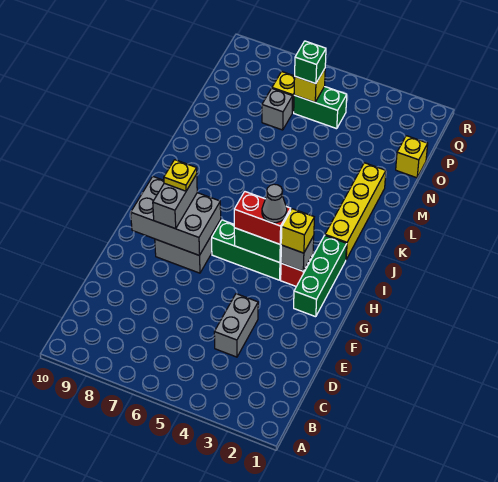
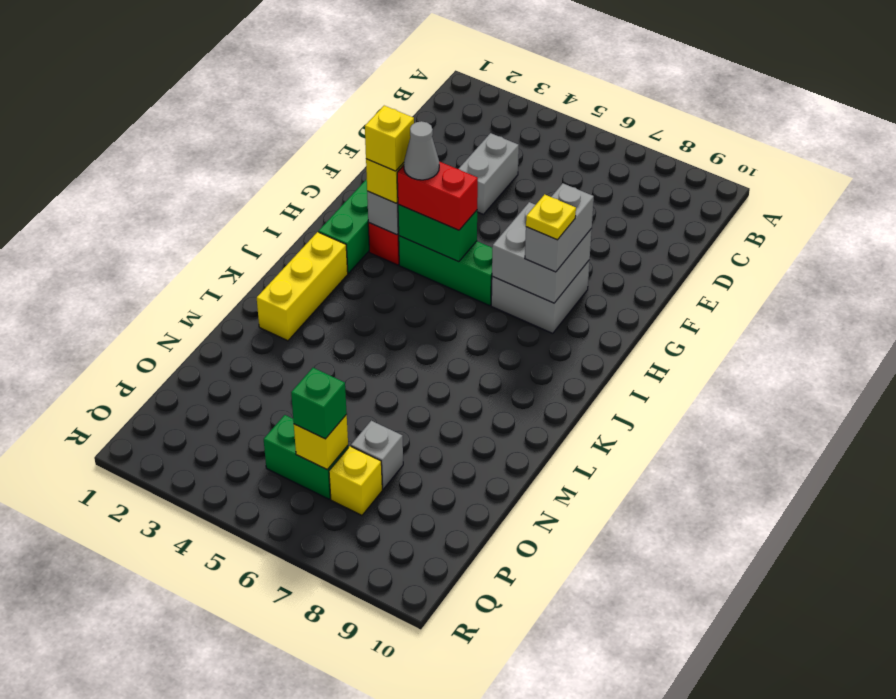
grey brick G7:H9 level 2 -> grey brick G7:H8 level 2
yellow brick J2:M2 level 1 -> yellow brick J2:L2 level 1
yellow brick O1 level 1 -> yellow brick H3 level 4

